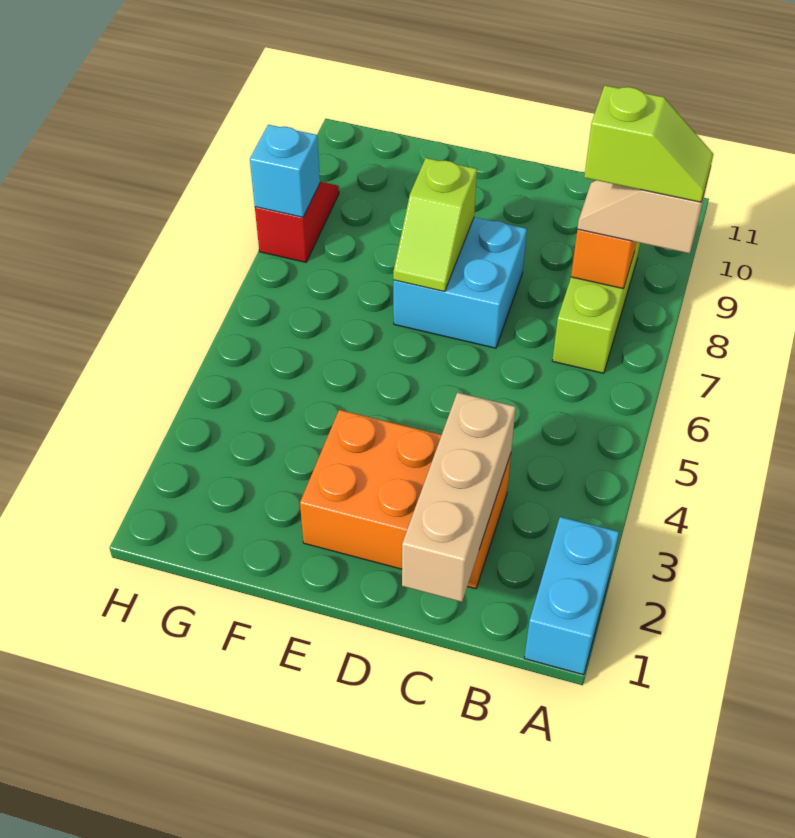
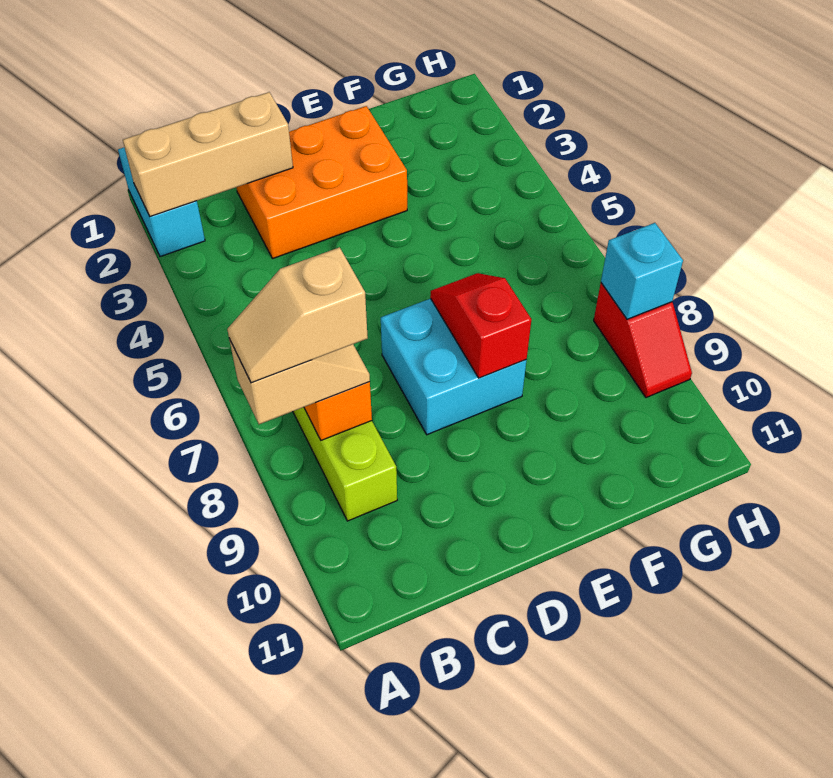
lime slope A8:B8 level 4 top B -> tan slope A8:B8 level 4 top B
tan brick C1:C3 level 2 -> tan brick A2:C2 level 2
lime slope E7:E8 level 2 top 8 -> red slope E7:E8 level 2 top 8

